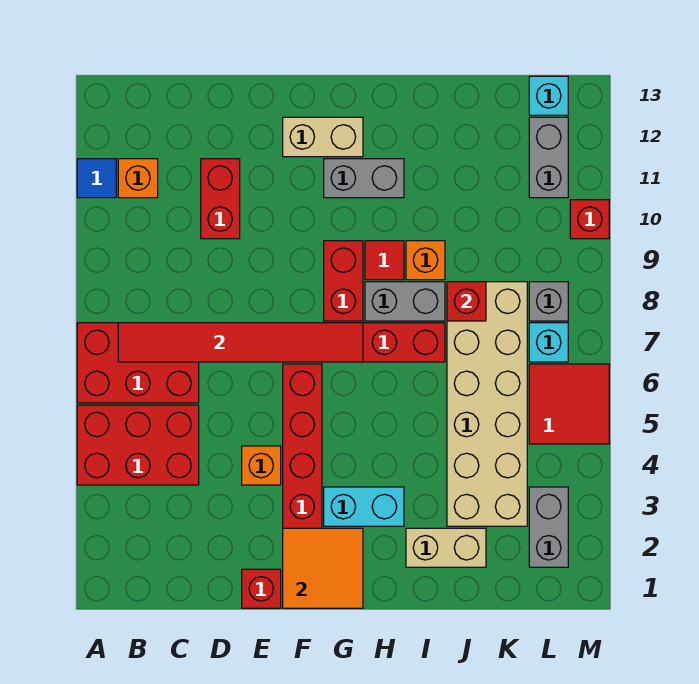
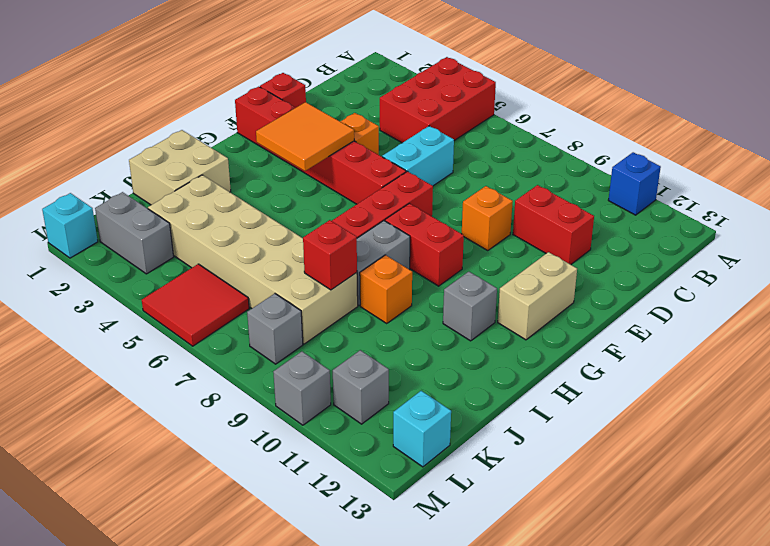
red brick A6:C7 level 1 -> none
blue tile A11 level 1 -> blue brick A11 level 1
red tile B7:G7 level 2 -> none
orange brick B11 level 1 -> orange brick E9 level 1
orange tile F1:G2 level 2 -> orange tile F3:G4 level 2
cyan brick G3:H3 level 1 -> cyan brick D6:E6 level 1
grey brick G11:H11 level 1 -> grey brick H11 level 1
red tile H9 level 1 -> none
tan brick I2:J2 level 1 -> tan brick I1:J2 level 1
cyan brick L7 level 1 -> cyan brick M1 level 1
grey brick L11:L12 level 1 -> grey brick L11 level 1
red brick M10 level 1 -> grey brick M10 level 1

